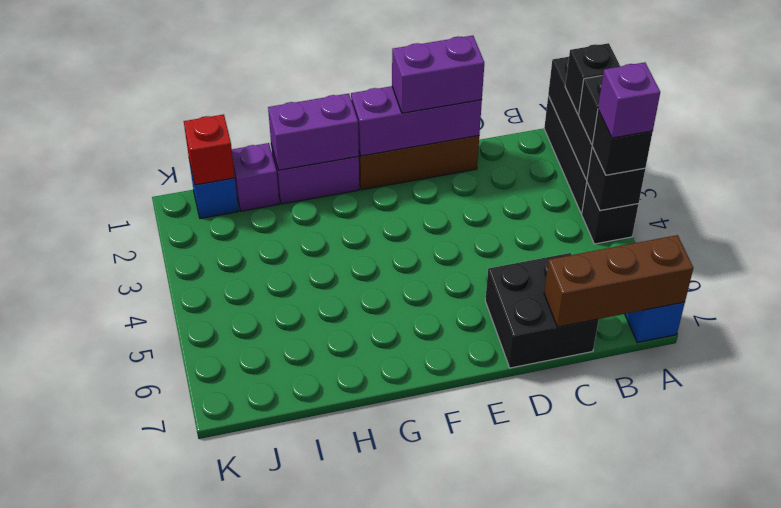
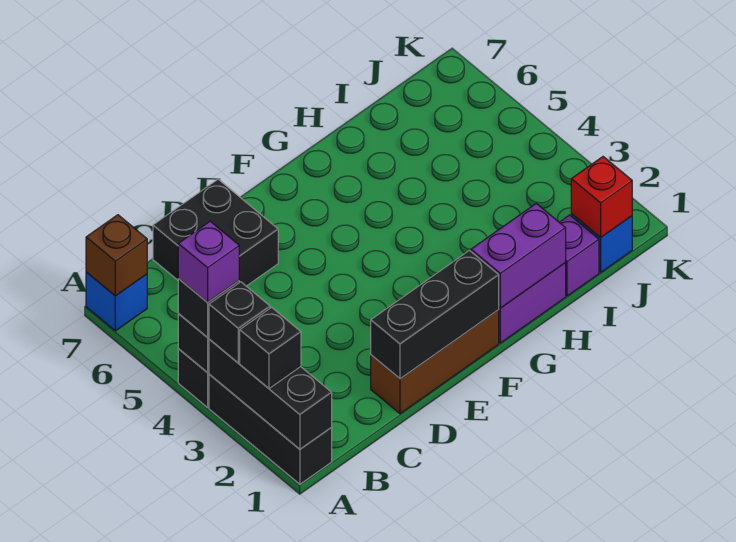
brown brick A7:C7 level 2 -> brown brick A7 level 2
purple brick D1:F1 level 2 -> black brick D1:F1 level 2
purple brick D1:E1 level 3 -> none

